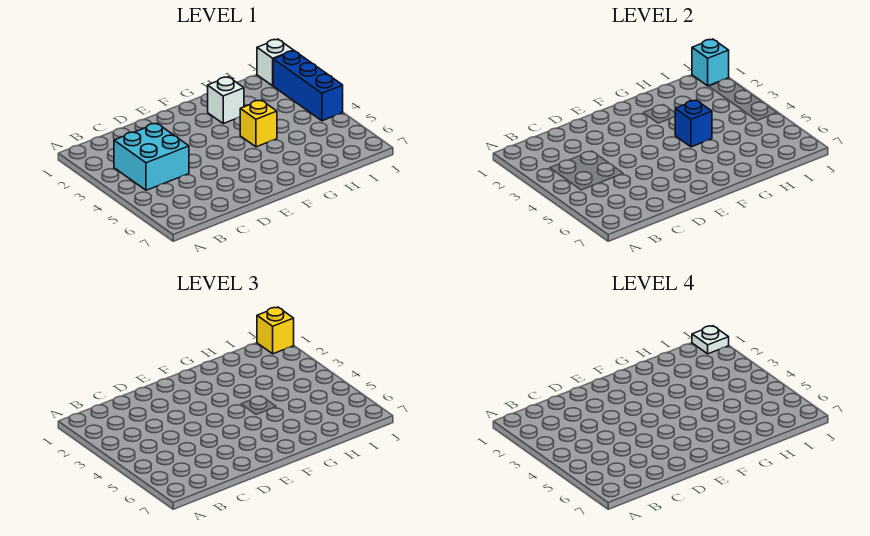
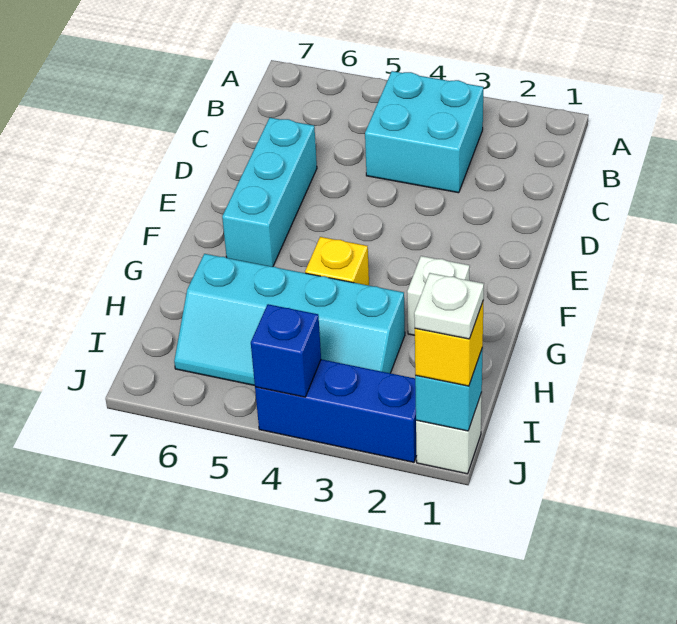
none -> cyan brick D6:F6 level 1
blue brick G4 level 2 -> blue brick J4 level 2
none -> cyan slope H3:I6 level 1 top H

